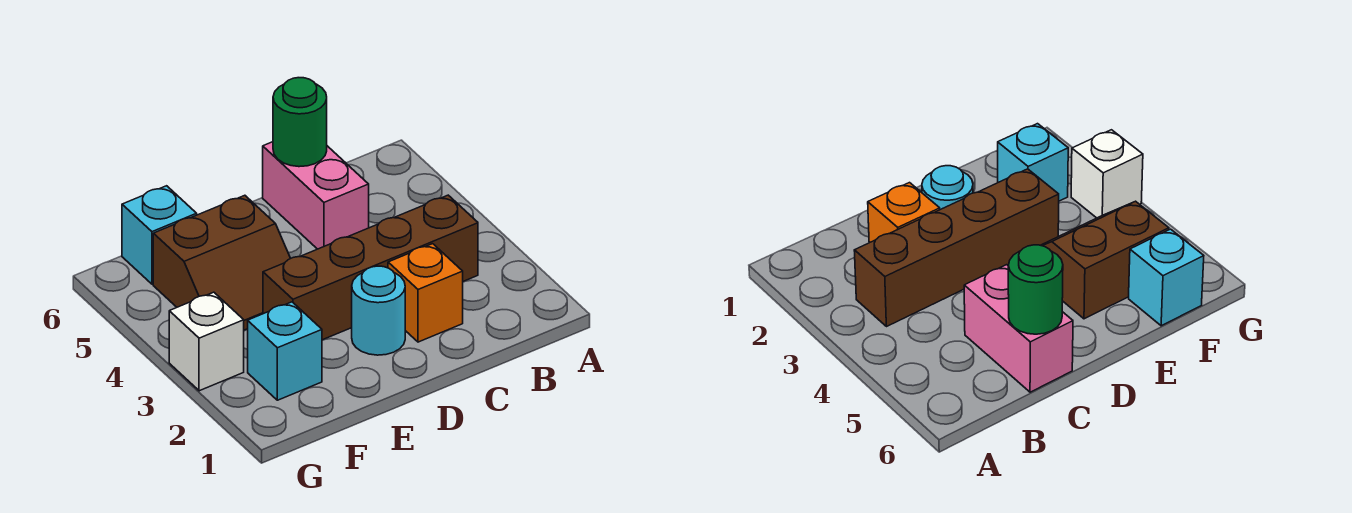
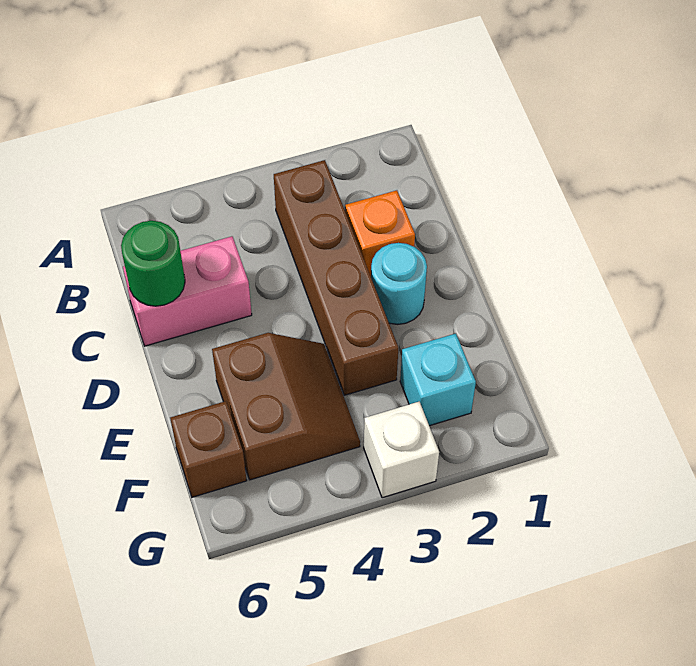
cyan brick F6 level 1 -> brown brick F6 level 1

